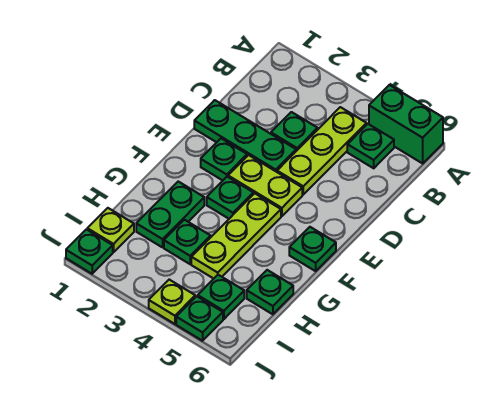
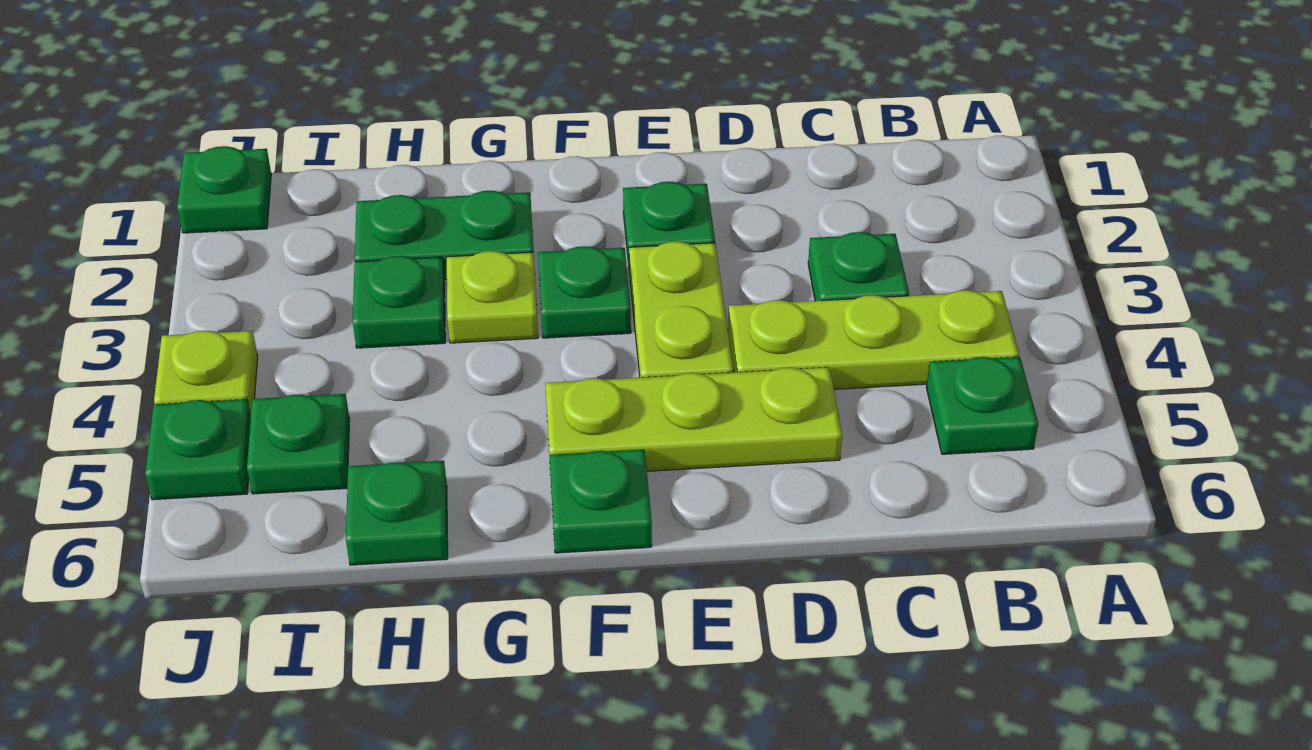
green brick A5:A6 level 1 -> none
green plate D1:D3 level 1 -> none
lime plate F4:H4 level 1 -> lime plate D5:F5 level 1
lime plate I1 level 1 -> lime plate G3 level 1

